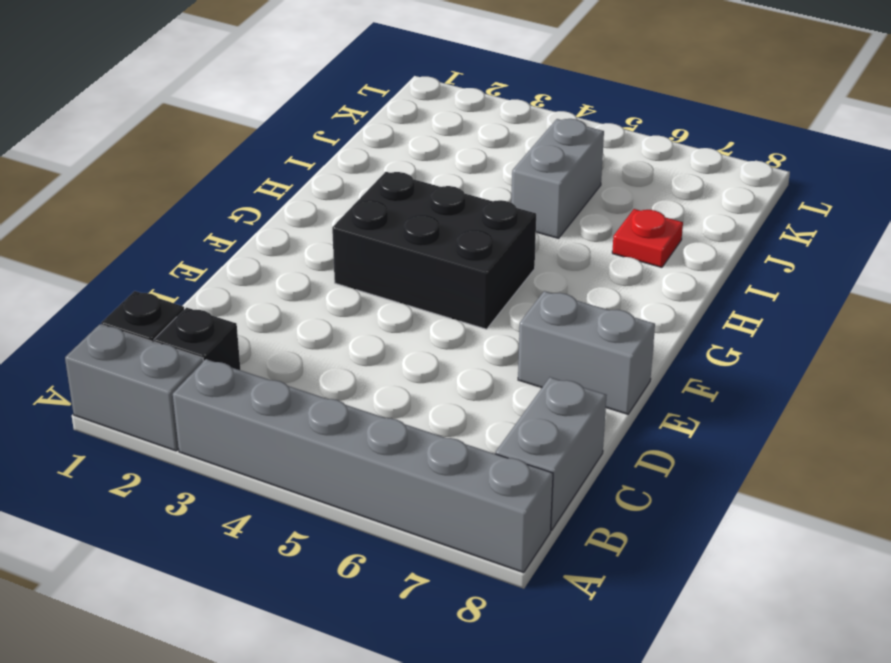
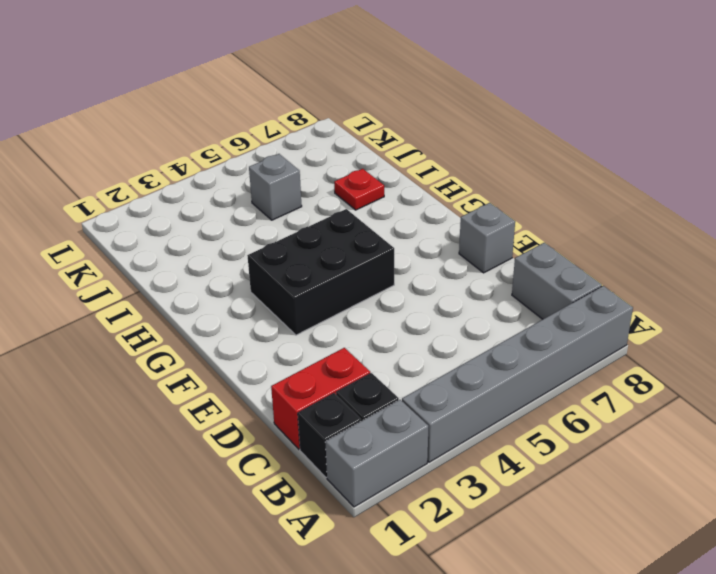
none -> red brick C1:C2 level 1
grey brick E7:E8 level 1 -> grey brick E8 level 1
grey brick I5:J5 level 1 -> grey brick J5 level 1

